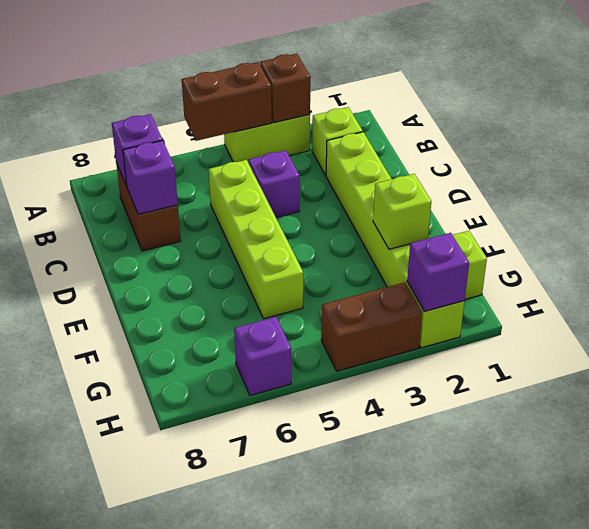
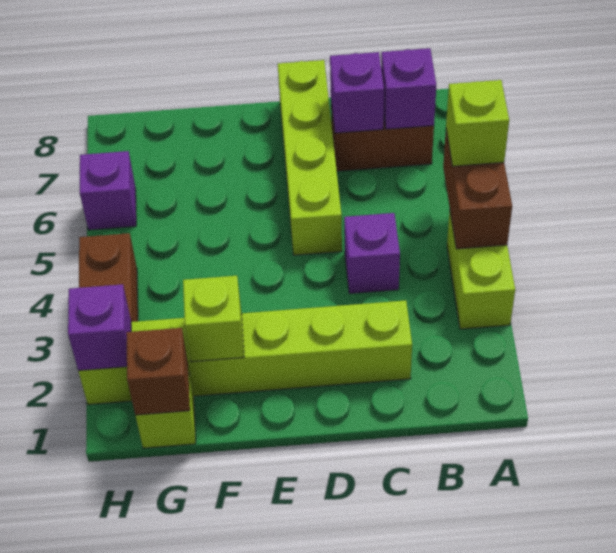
brown brick A3 level 2 -> brown brick G1 level 2
lime brick B2 level 1 -> lime brick A5 level 3
lime brick C5:F5 level 1 -> lime brick D5:D8 level 1

